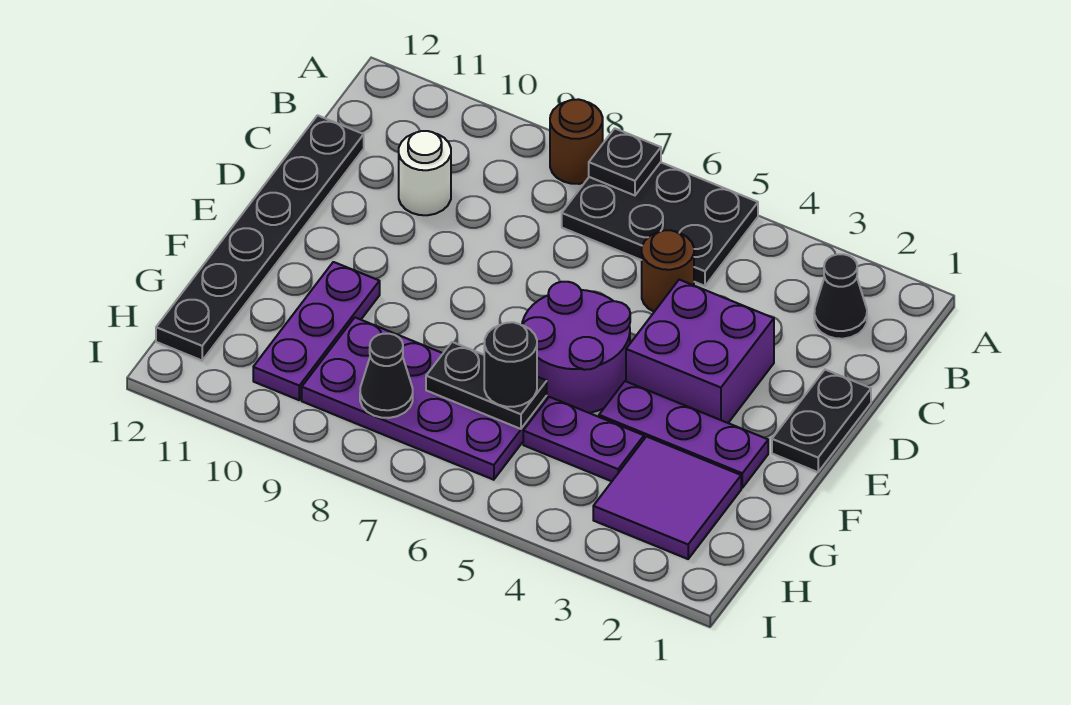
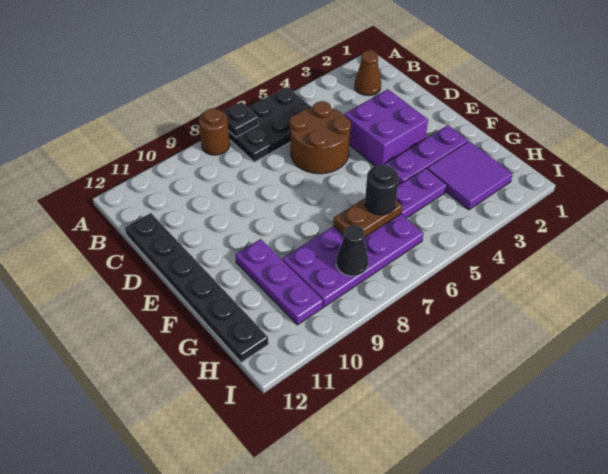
black cone B2 level 1 -> brown cone B2 level 1
brown round brick C5 level 1 -> brown round brick C5:D6 level 1
white round brick C10 level 1 -> none
black plate D1:E1 level 1 -> none
purple round brick E5:F6 level 1 -> none
black plate G6:G7 level 2 -> brown plate G6:G7 level 2

